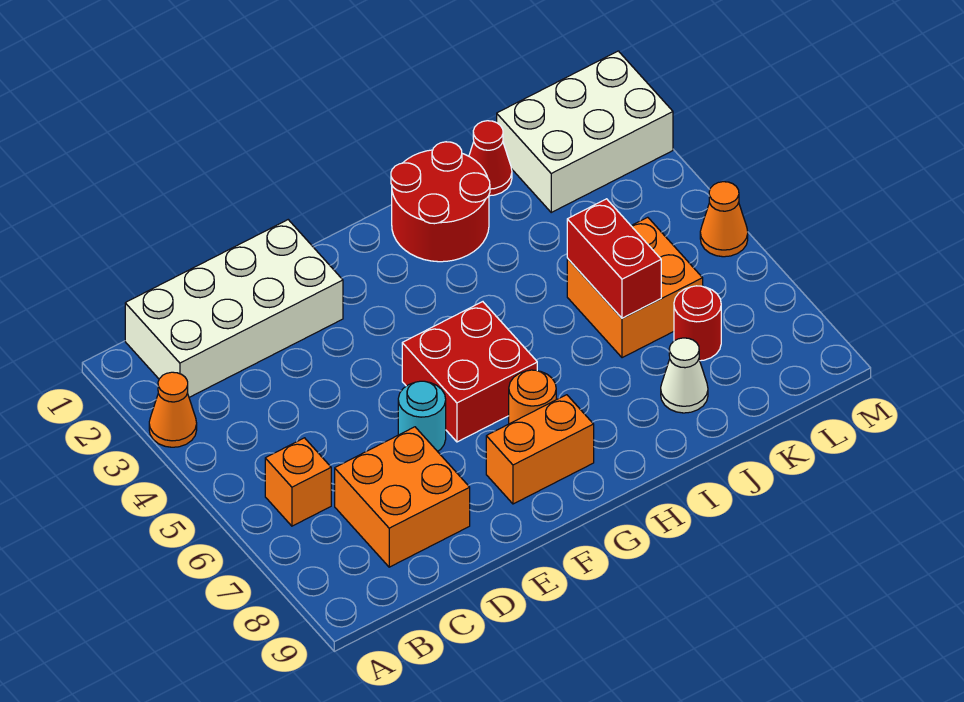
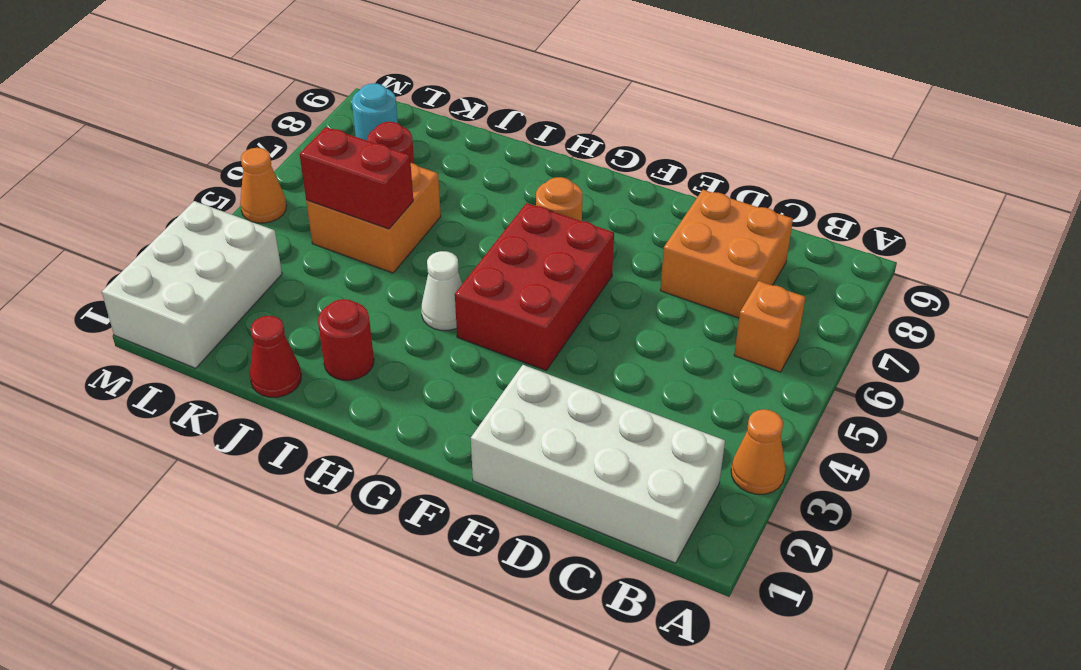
cyan round brick E6 level 1 -> cyan round brick L8 level 1
red brick F5:G6 level 1 -> red brick F4:G6 level 1
orange brick F8:G8 level 1 -> none
red round brick H1:I2 level 1 -> red round brick I2 level 1
red brick J5:J6 level 2 -> red brick J5:K5 level 2
white cone J8 level 1 -> white cone H4 level 1
white brick K1:M2 level 1 -> white brick L1:M3 level 1

